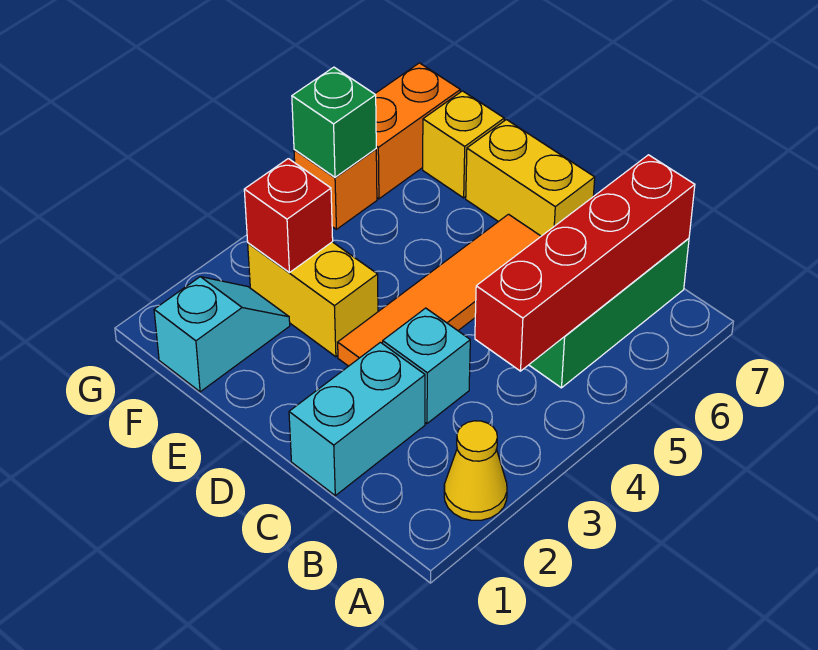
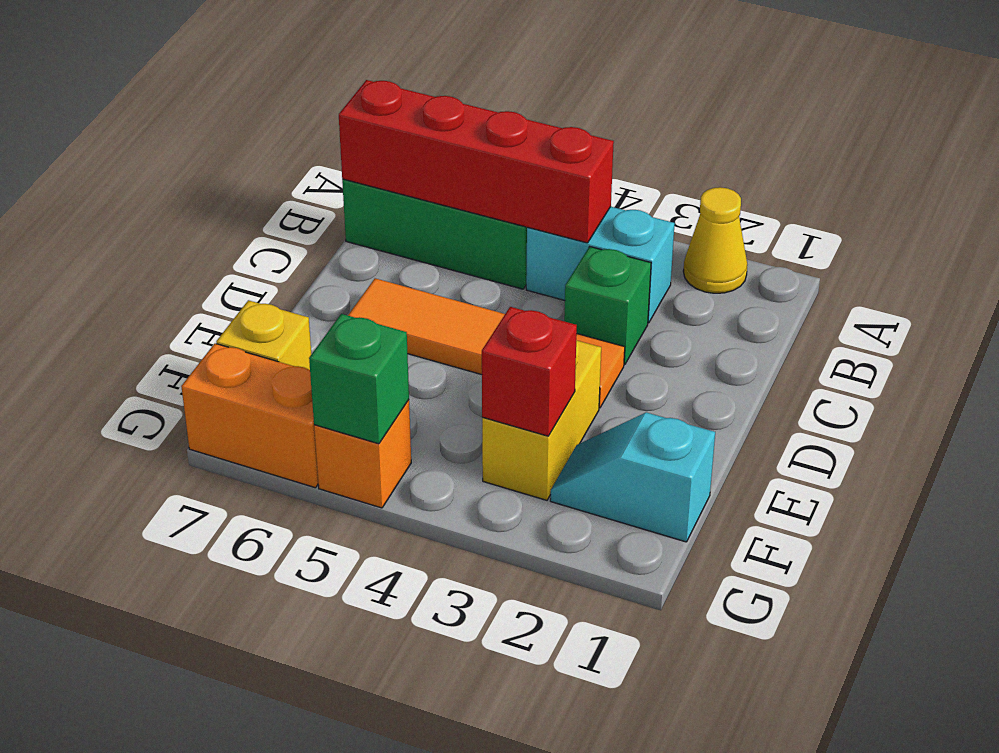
cyan brick C1:C2 level 1 -> cyan brick B3:B4 level 1
cyan brick C3 level 1 -> green brick C3 level 1
yellow brick D7:E7 level 1 -> none

